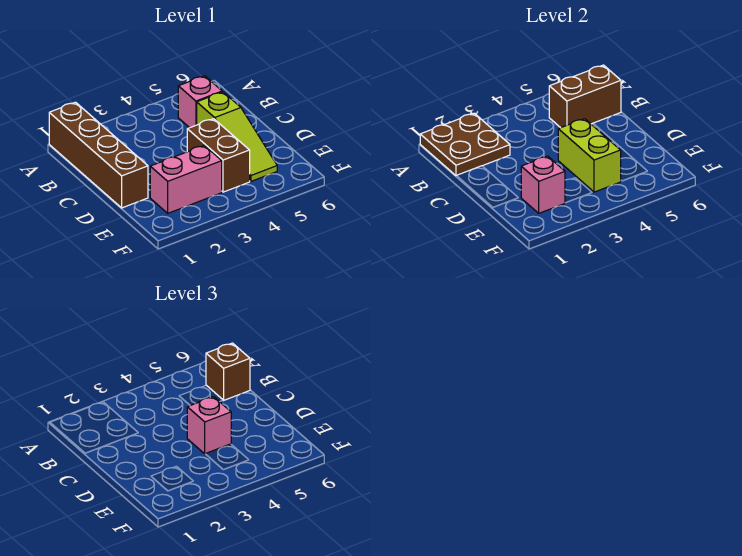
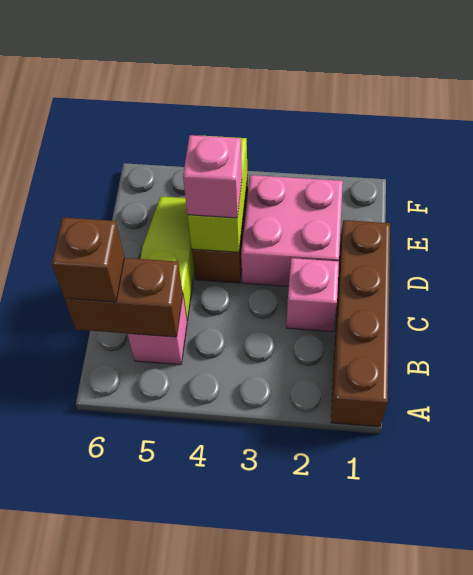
brown plate A1:B2 level 2 -> none
pink brick E2:E3 level 1 -> pink brick D2:E3 level 1
pink brick E2 level 2 -> pink brick C2 level 1

